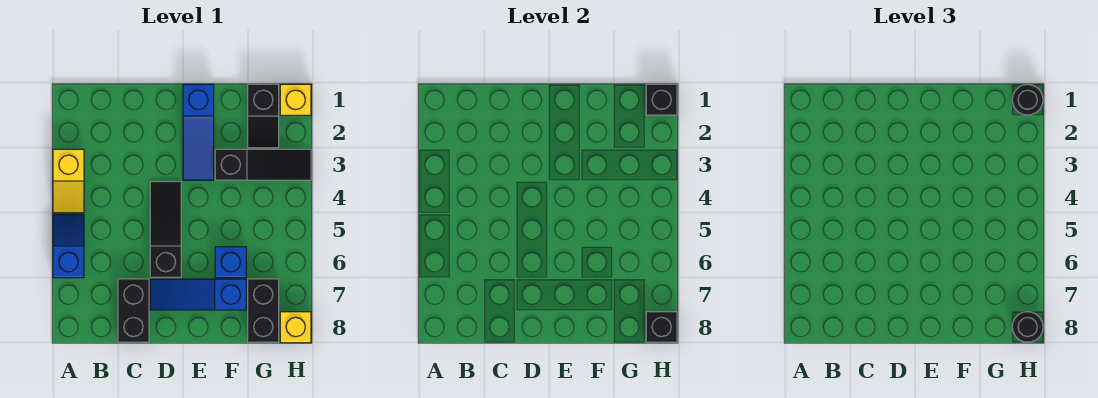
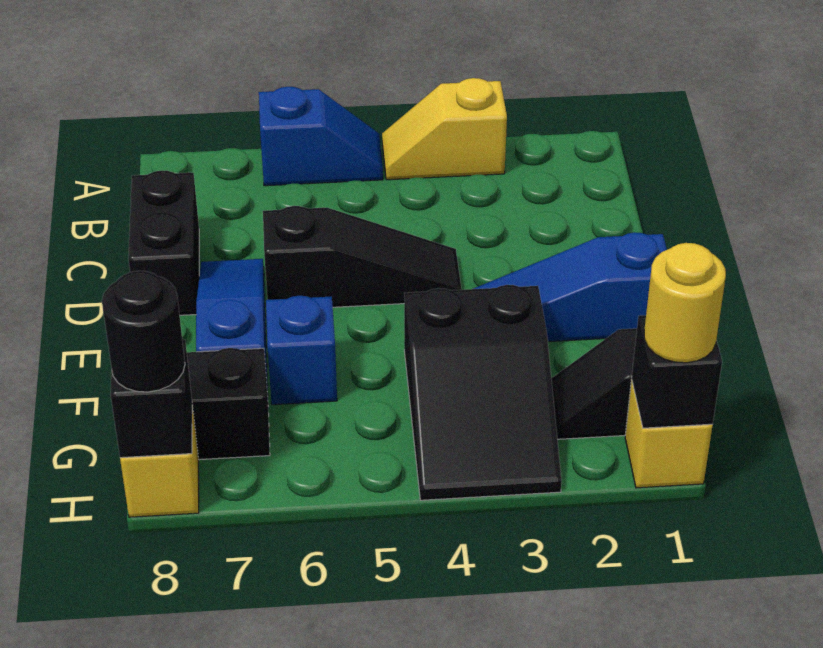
black brick C7:C8 level 1 -> black brick C8:D8 level 1
black slope F3:H3 level 1 top F -> black slope F3:H4 level 1 top F
black round brick H1 level 3 -> yellow round brick H1 level 3

